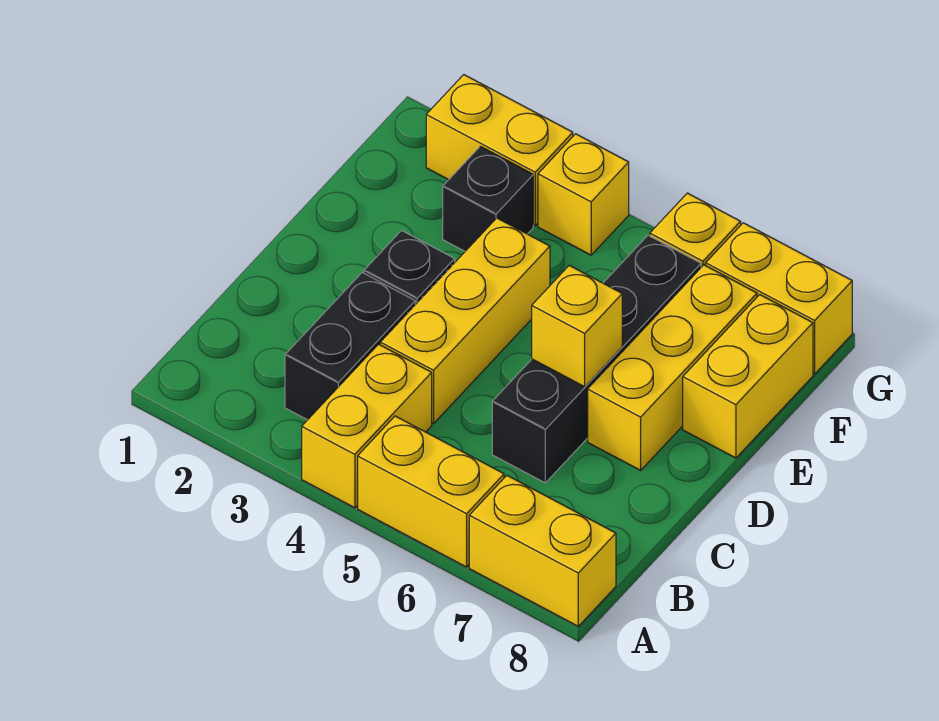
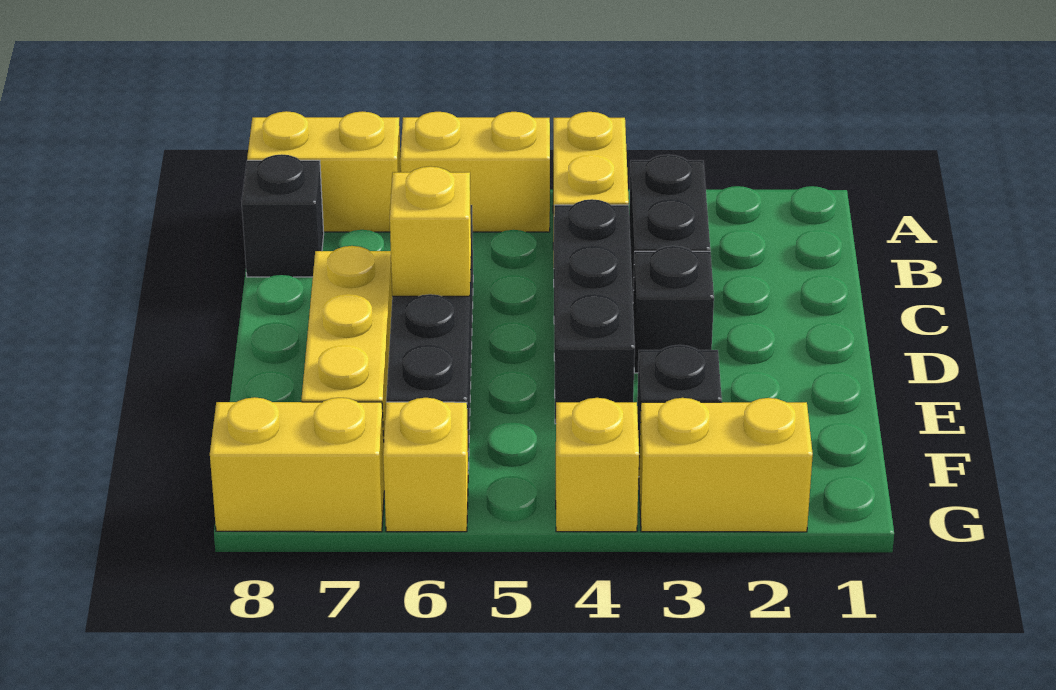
none -> black brick B8 level 1
yellow brick C4:E4 level 1 -> black brick C4:E4 level 1
yellow brick E8:F8 level 1 -> none

